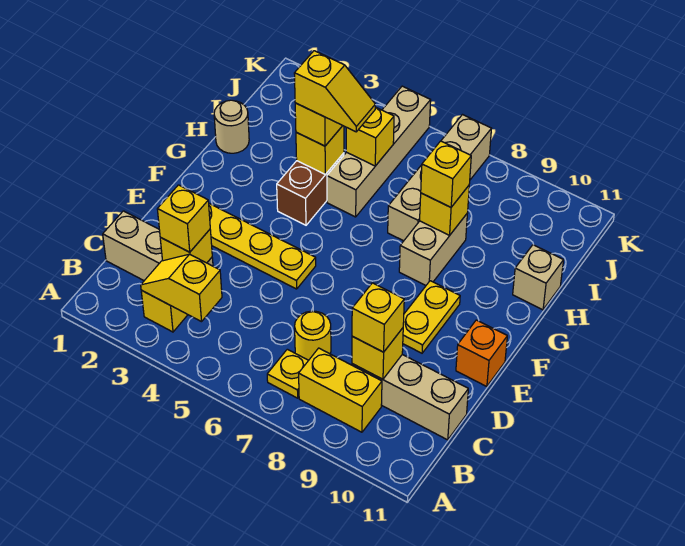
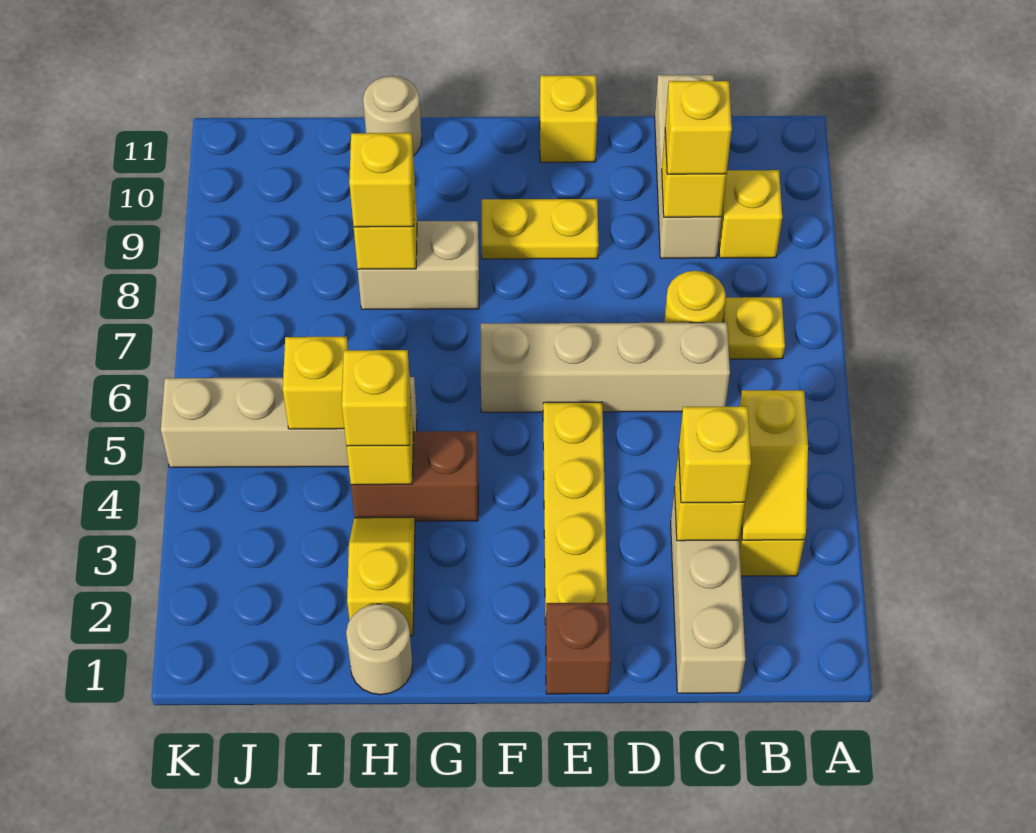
yellow brick B8:B9 level 1 -> yellow brick B9 level 1
none -> brown brick E1 level 1
orange brick E11 level 1 -> yellow brick E11 level 1
yellow slope H4:H5 level 4 top 4 -> yellow slope H2:H3 level 1 top 2
tan brick H7:K7 level 1 -> tan brick C6:F6 level 1
tan brick H11 level 1 -> tan round brick H11 level 1

